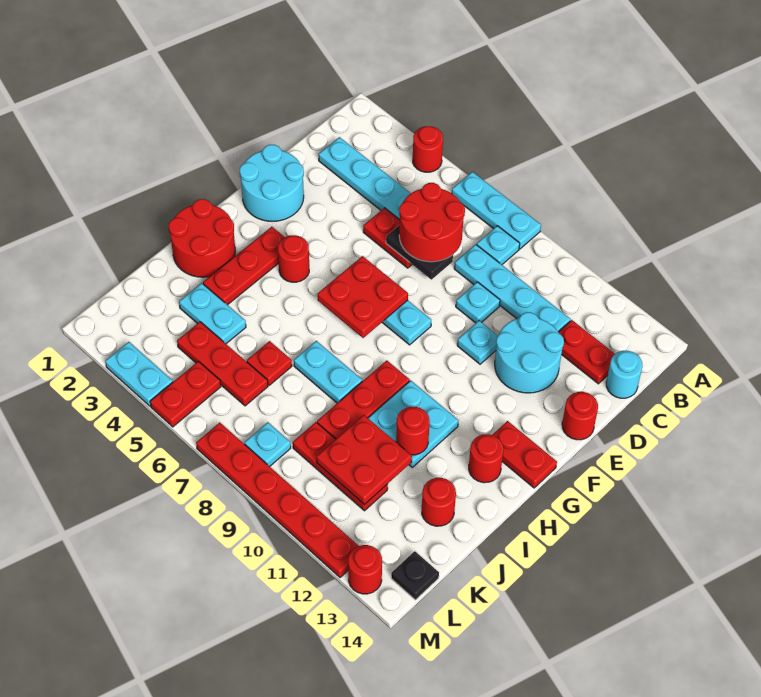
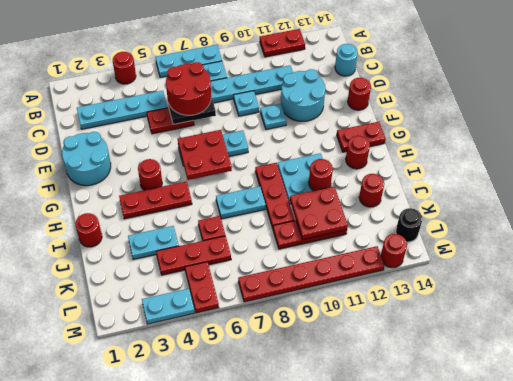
red plate C12:C13 level 1 -> red plate A11:A12 level 1
red plate G3:I3 level 1 -> red plate H3:H5 level 1
red round brick H1:I2 level 1 -> red round brick I1 level 1
cyan plate L8 level 1 -> none
black plate L14 level 1 -> black round brick L14 level 1

